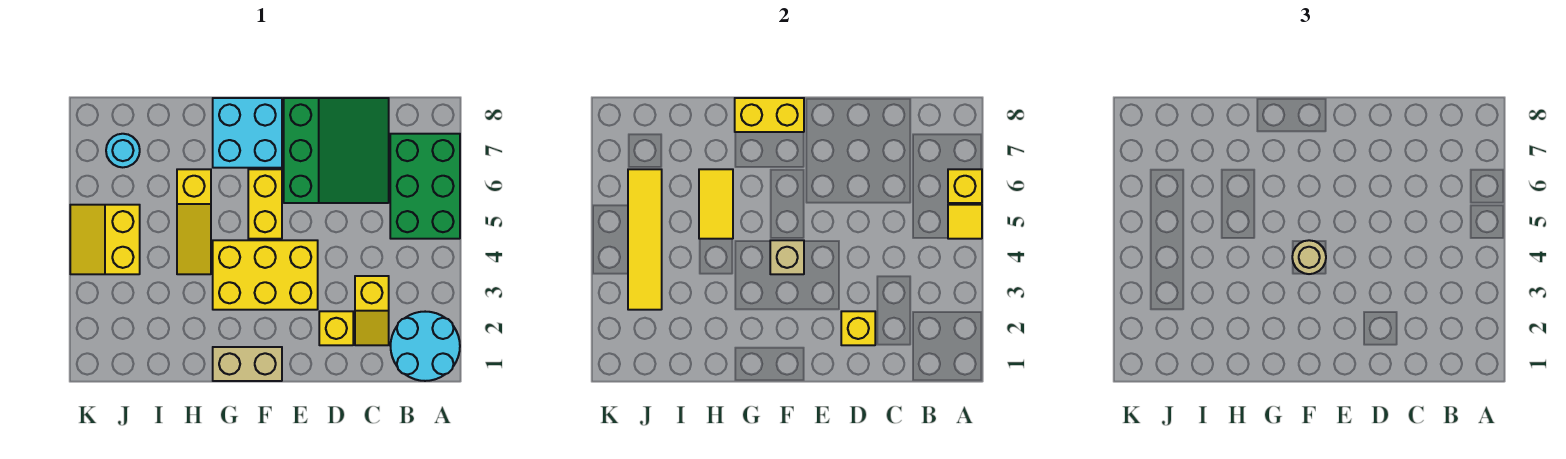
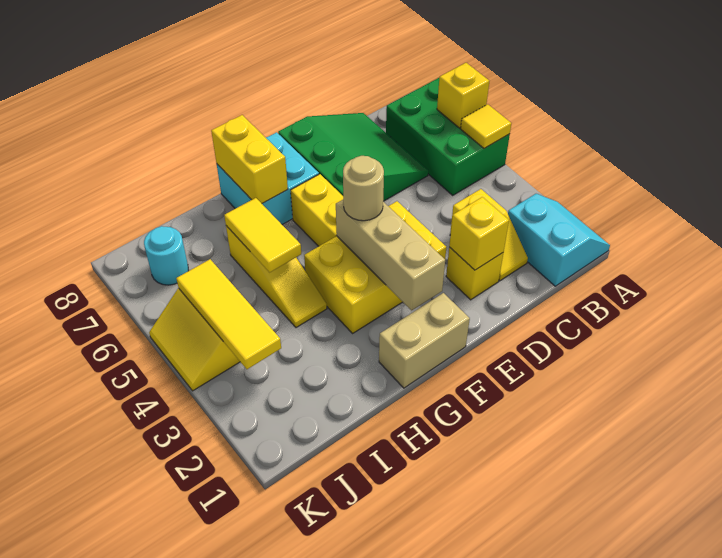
cyan round brick A1:B2 level 1 -> cyan slope A1:B2 level 1 top B
tan brick F4 level 2 -> tan brick F2:F4 level 2
yellow brick F8:G8 level 2 -> yellow brick G7:G8 level 2
yellow tile J3:J6 level 2 -> yellow tile J3:J5 level 2

